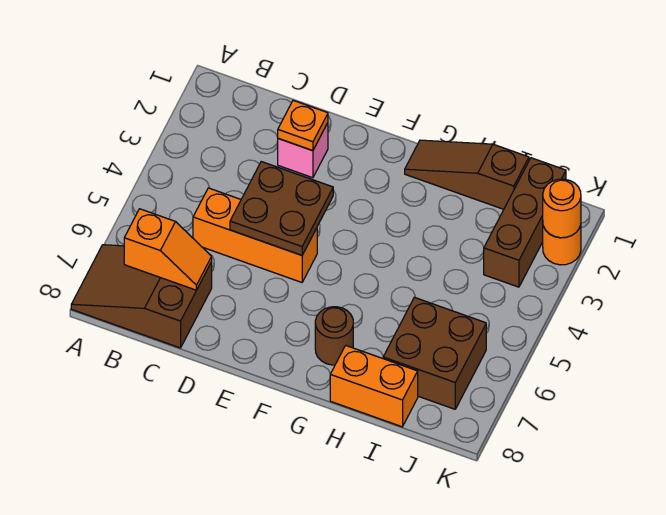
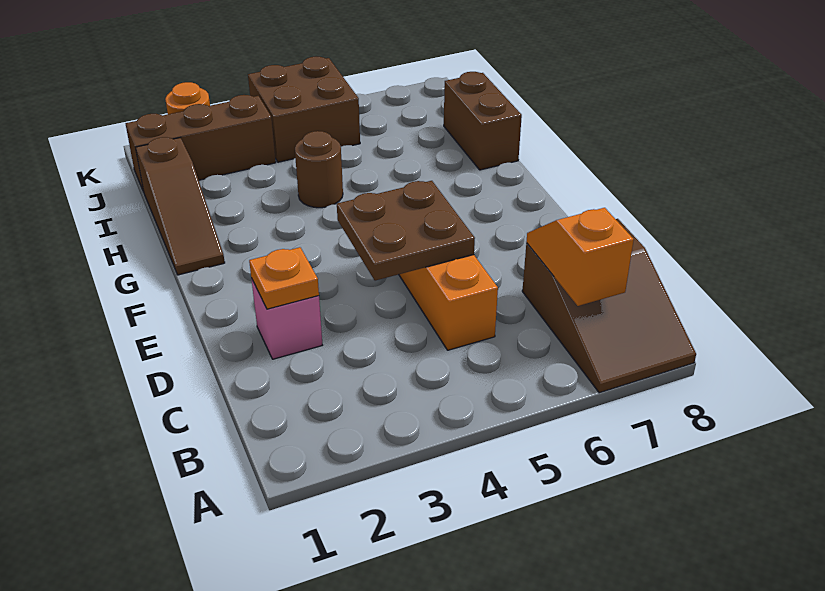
brown round brick G7 level 1 -> brown round brick H4 level 1
orange brick H8:I8 level 1 -> brown brick H8:I8 level 1
brown brick I6:J7 level 1 -> brown brick J4:K5 level 1
orange round brick K2 level 2 -> none

